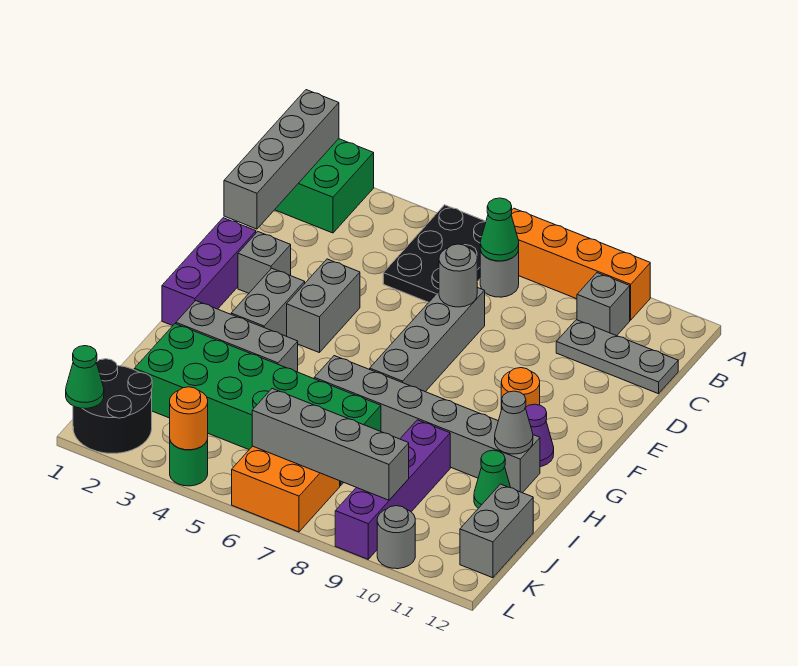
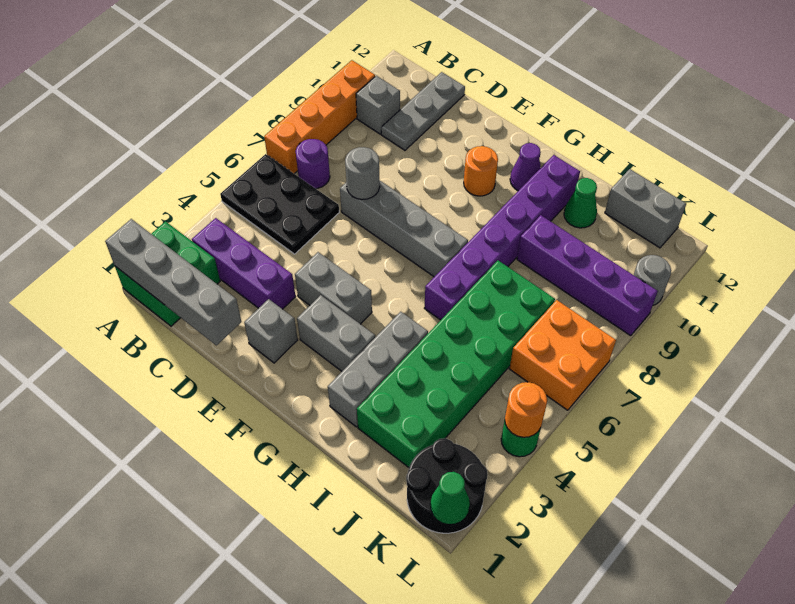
grey round brick B7 level 1 -> purple round brick B7 level 1
green cone B7 level 2 -> none
purple brick E1:G1 level 1 -> purple brick B3:D3 level 1
grey brick H6:H11 level 1 -> purple brick H6:H11 level 1
grey cone H11 level 2 -> none
grey brick K6:K9 level 2 -> none

